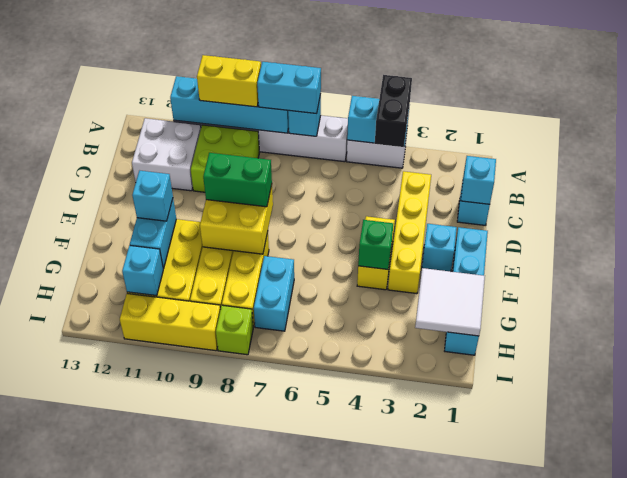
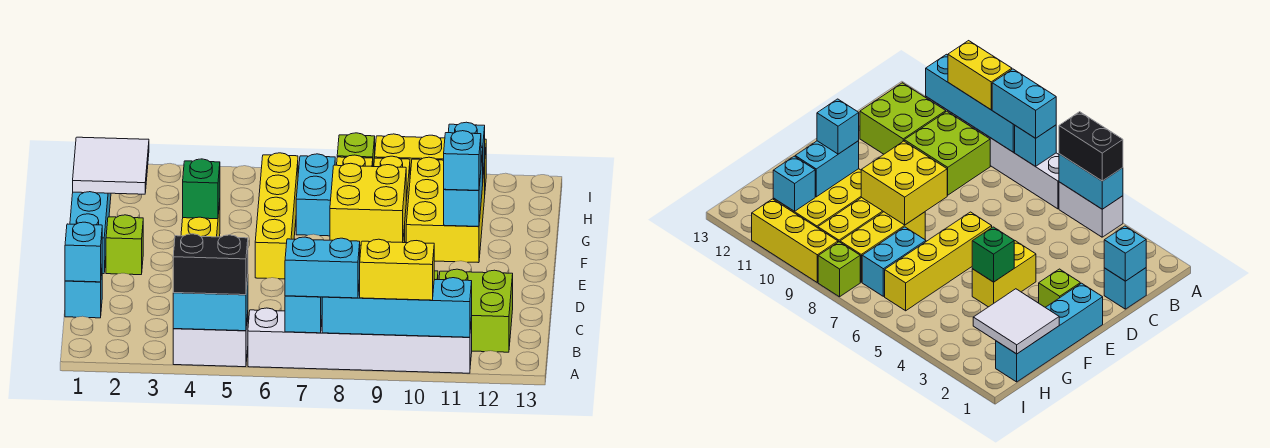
black brick A4:B4 level 3 -> black brick A4:A5 level 3
white brick B11:C12 level 1 -> lime brick B11:C12 level 1
yellow brick C3:F3 level 1 -> yellow brick E6:H6 level 1
cyan brick E2 level 1 -> lime brick E2 level 1
green brick E8:E9 level 3 -> none

